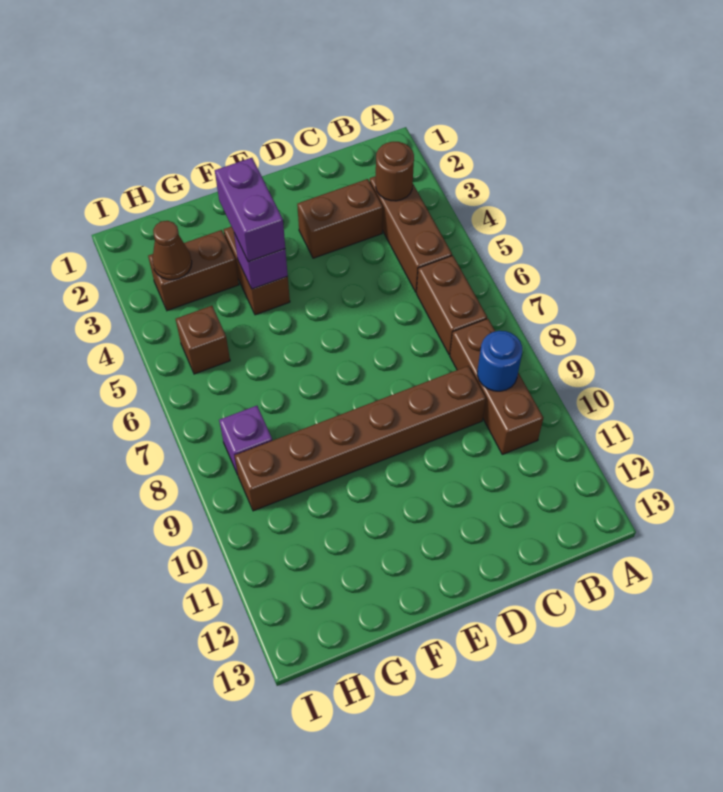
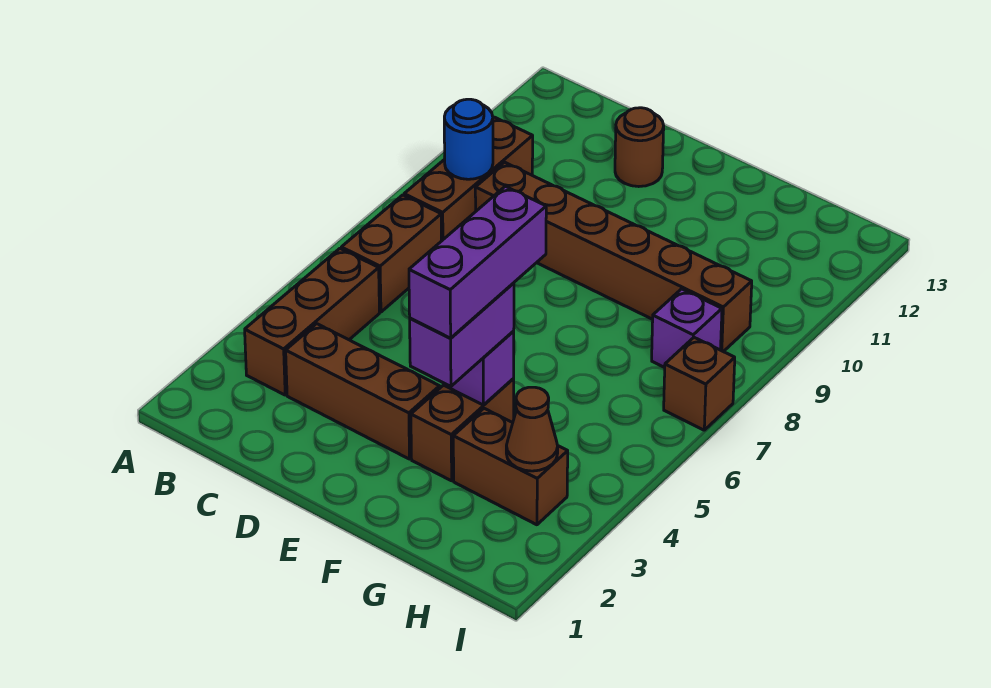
brown round brick B3 level 2 -> brown round brick D12 level 1
brown brick C3:D3 level 1 -> brown brick C3:E3 level 1
none -> purple brick F3:F5 level 4
brown brick H5 level 1 -> brown brick I7 level 1

